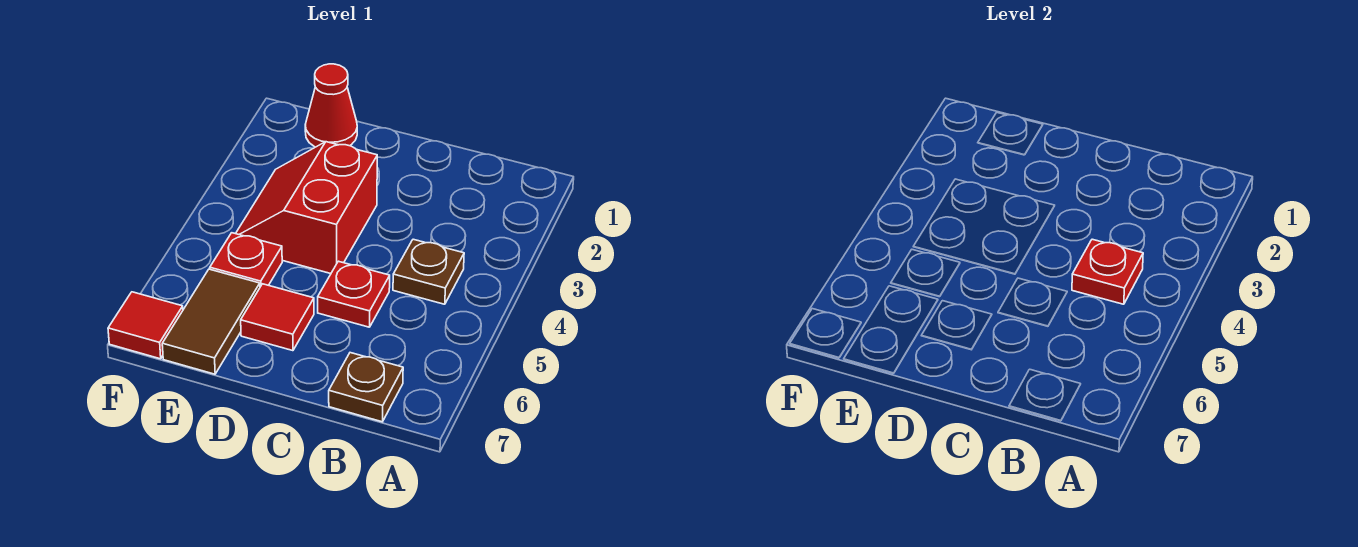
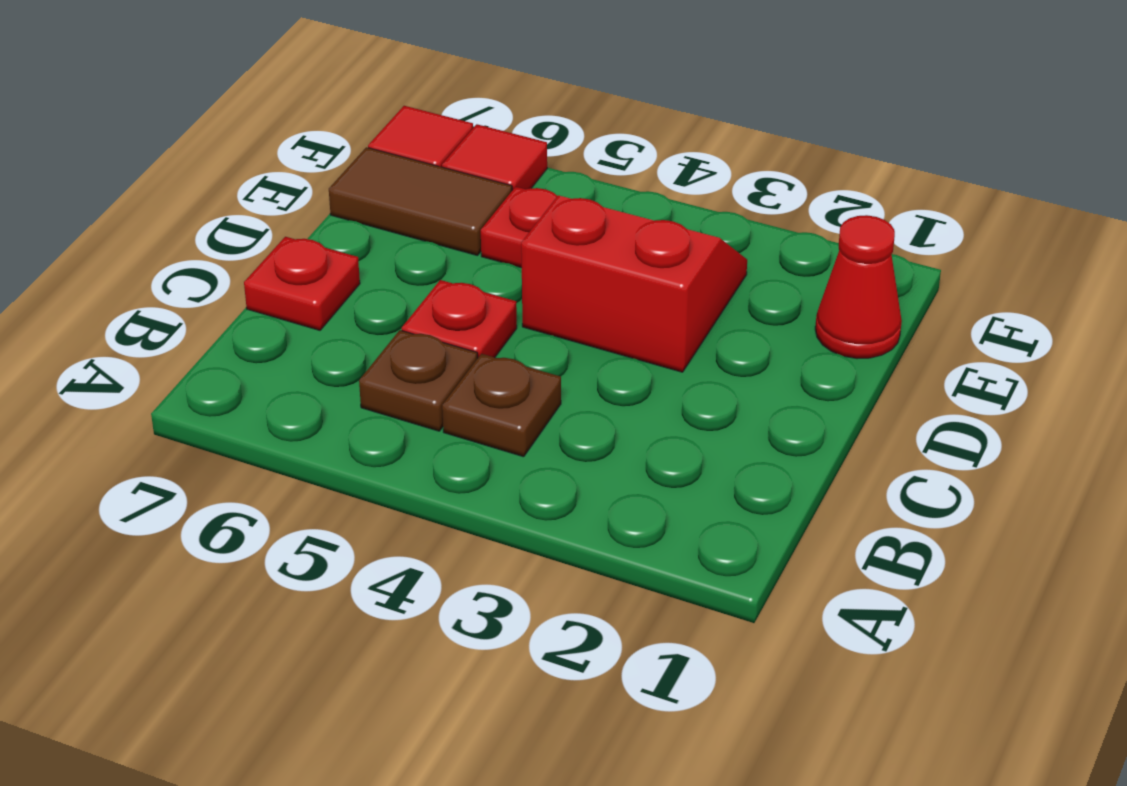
red plate B4 level 2 -> red plate C7 level 1
brown plate B7 level 1 -> brown plate B5 level 1
red tile D6 level 1 -> red tile F6 level 1

